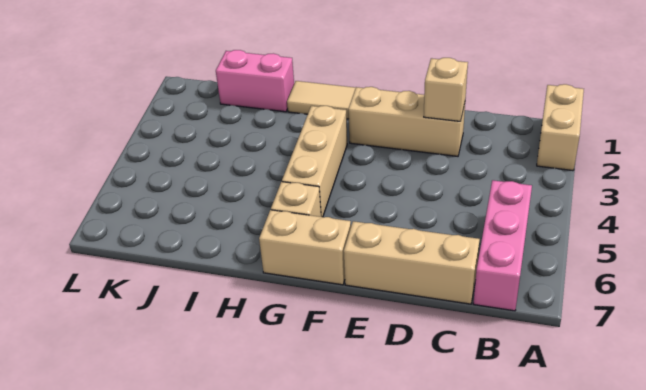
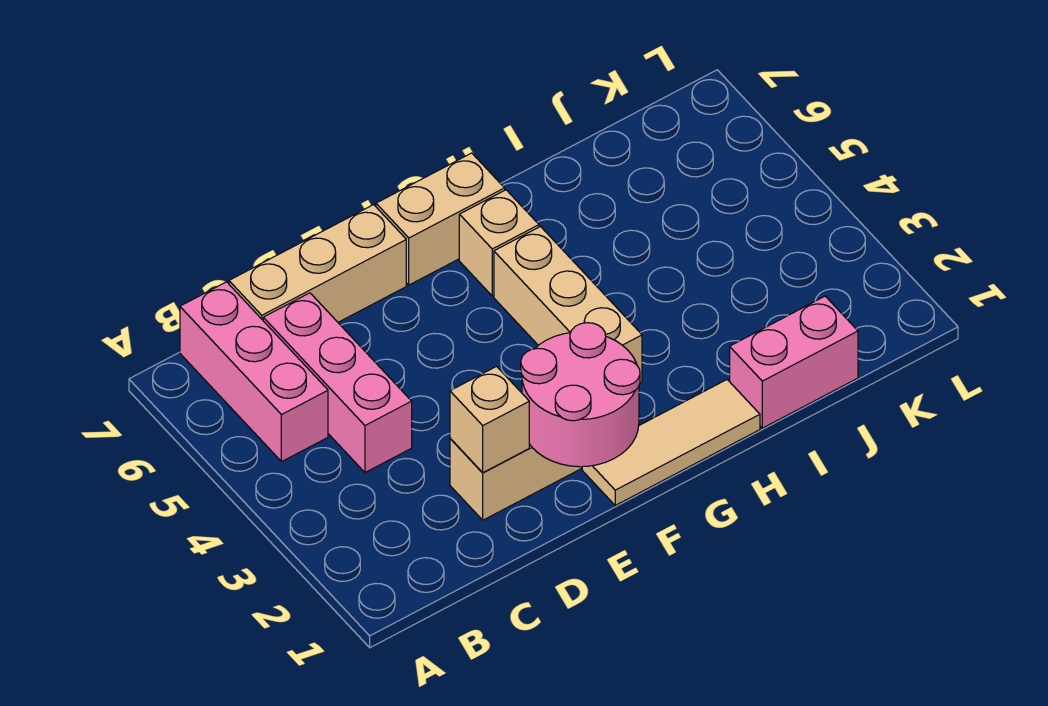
tan brick A1:A2 level 1 -> none
none -> pink brick C4:C6 level 1
none -> pink round brick E1:F2 level 2

